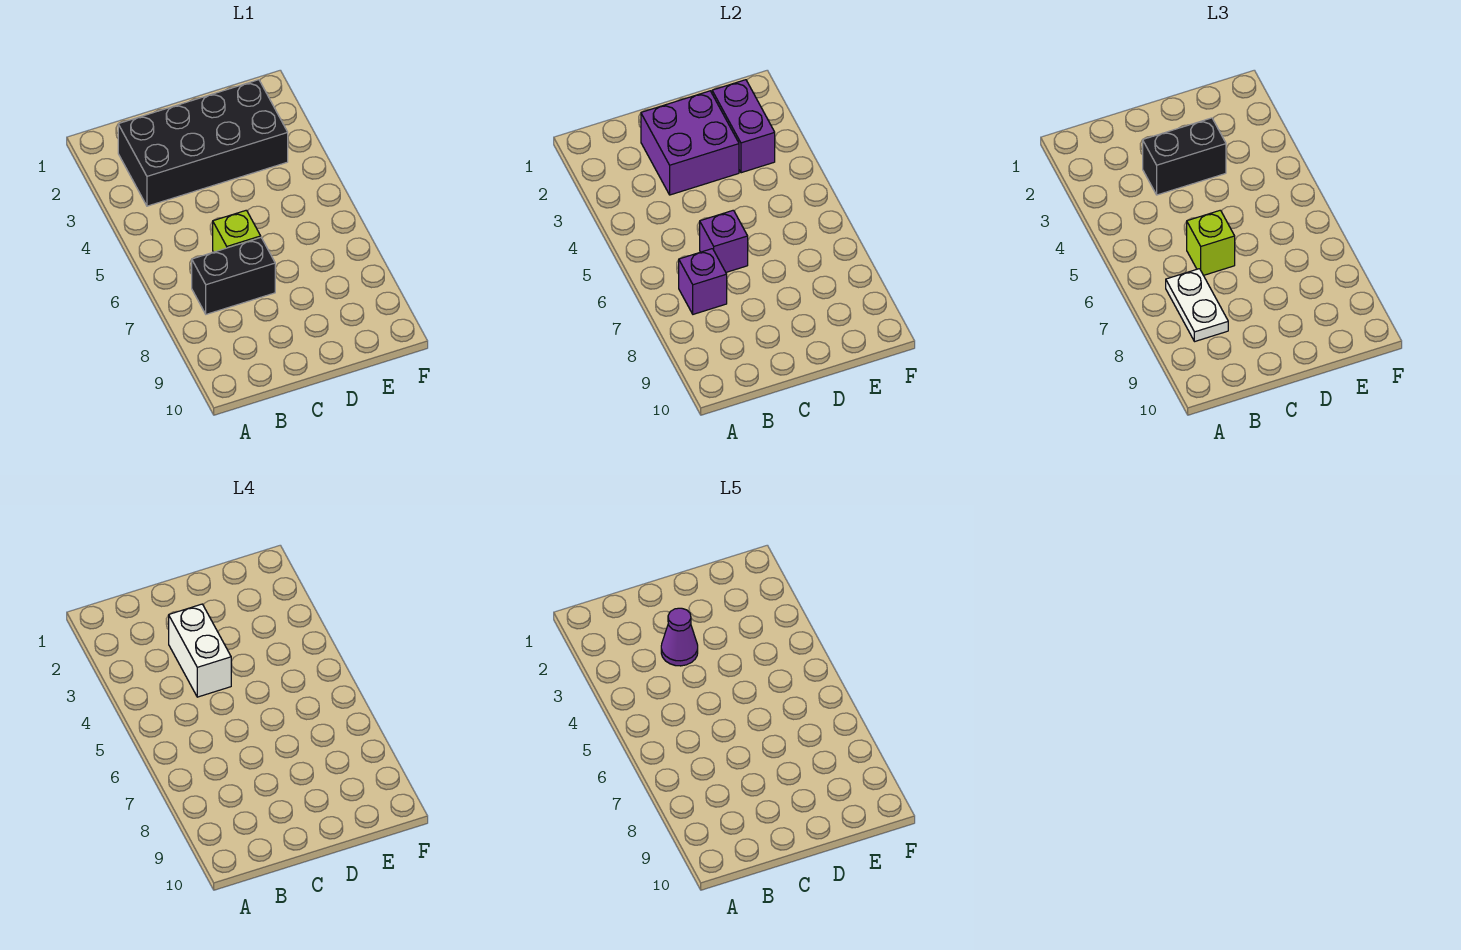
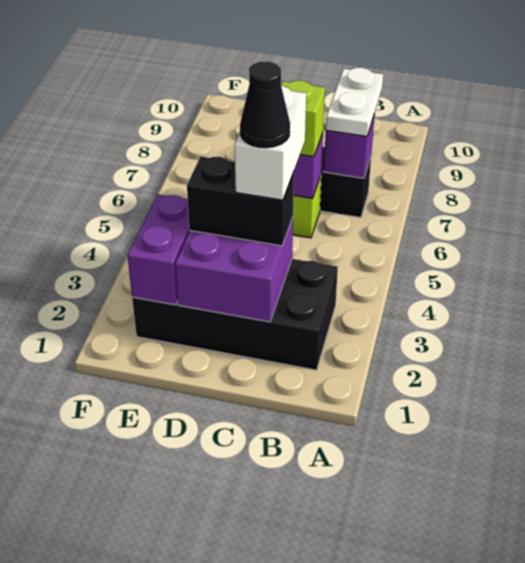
purple cone C3 level 5 -> black cone C3 level 5

